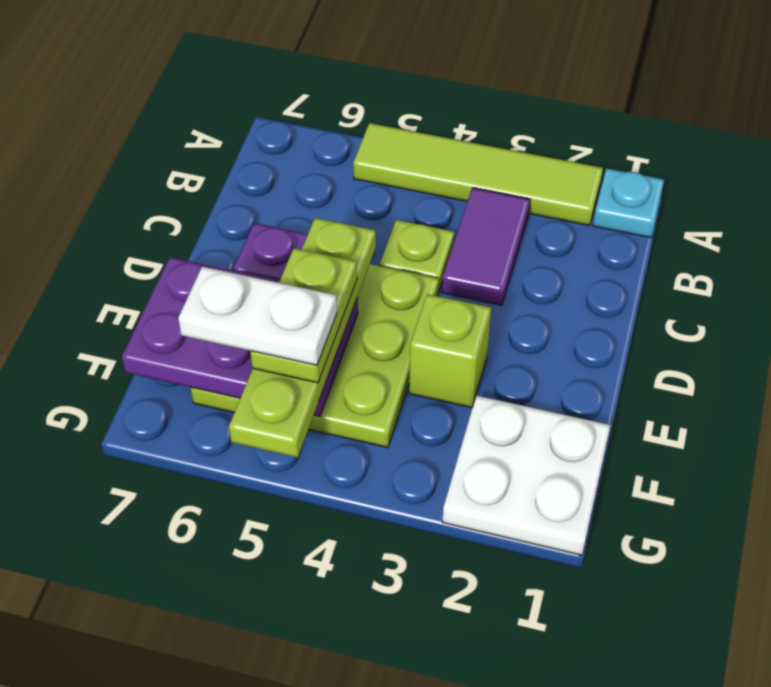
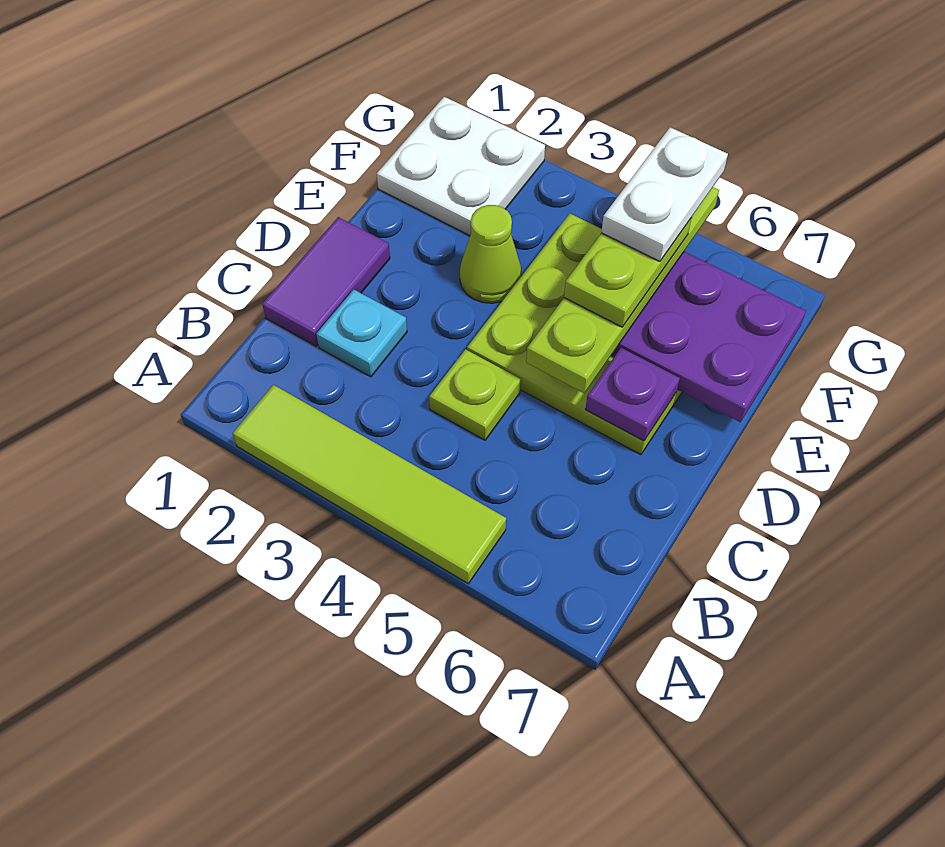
cyan plate A1 level 1 -> cyan plate C2 level 1
purple tile B3:C3 level 1 -> purple tile C1:D1 level 1
lime brick E3 level 1 -> lime cone E3 level 1
white plate F5:F6 level 5 -> white plate F5:G5 level 5

